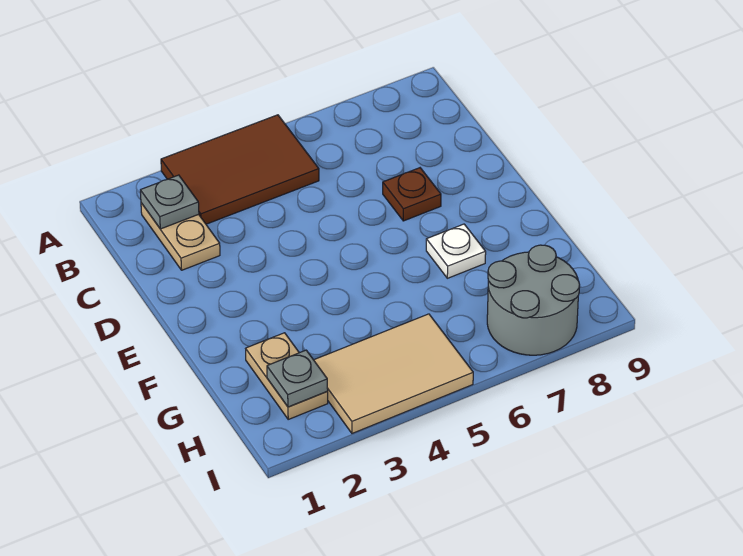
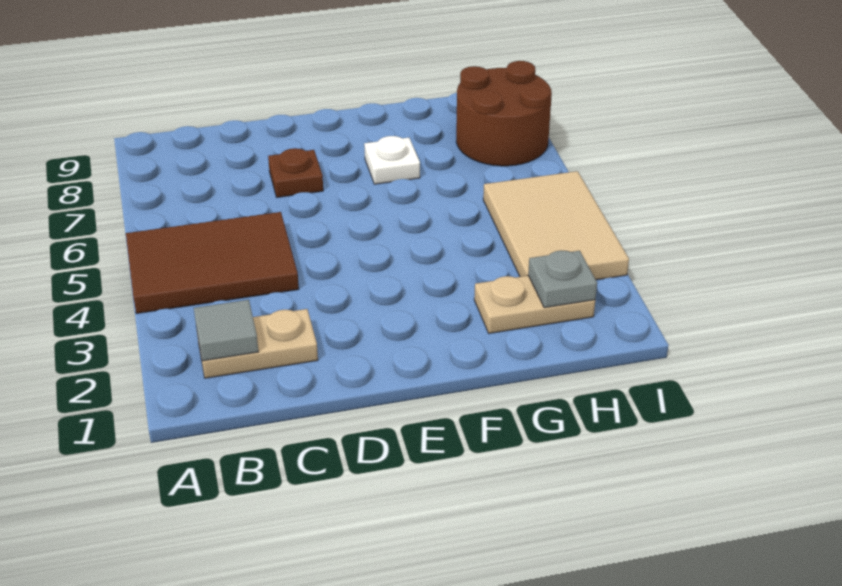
brown tile A3:B5 level 1 -> brown tile A4:C5 level 1
grey plate B2 level 2 -> grey tile B2 level 2
grey round brick H7:I8 level 1 -> brown round brick H7:I8 level 1

